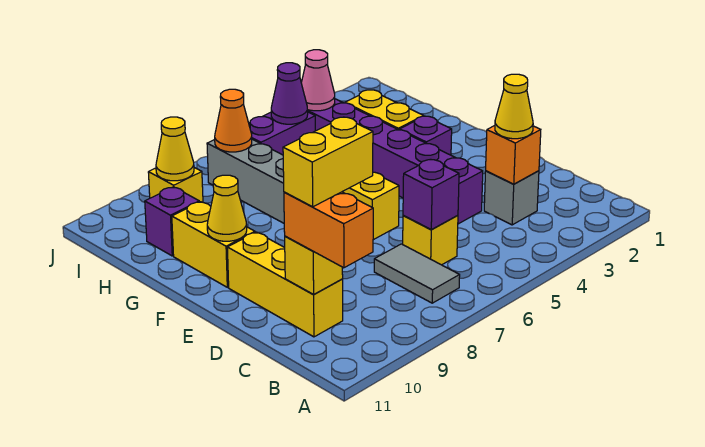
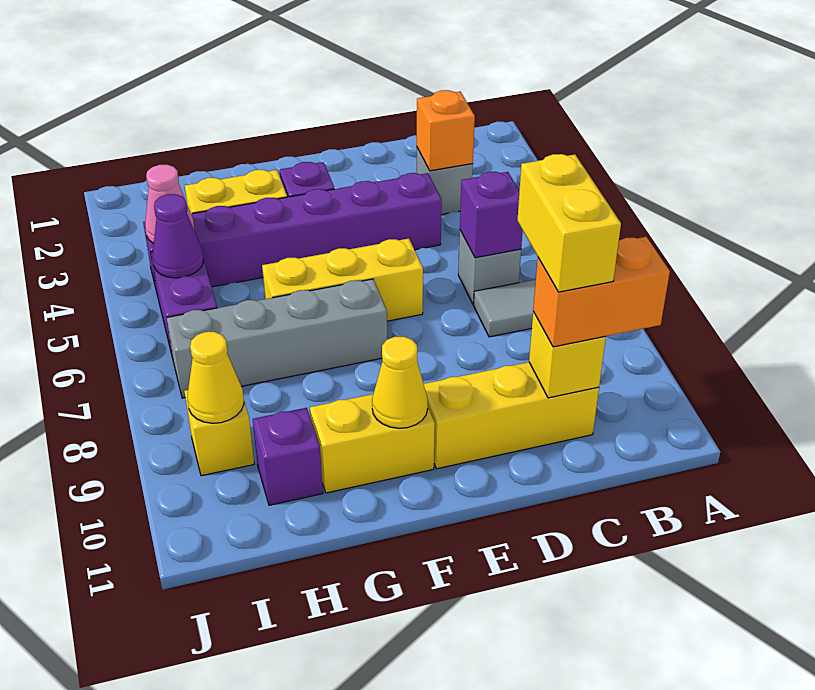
yellow cone C3 level 3 -> none
yellow brick C6 level 1 -> grey brick C6 level 1
orange cone I7 level 2 -> none

